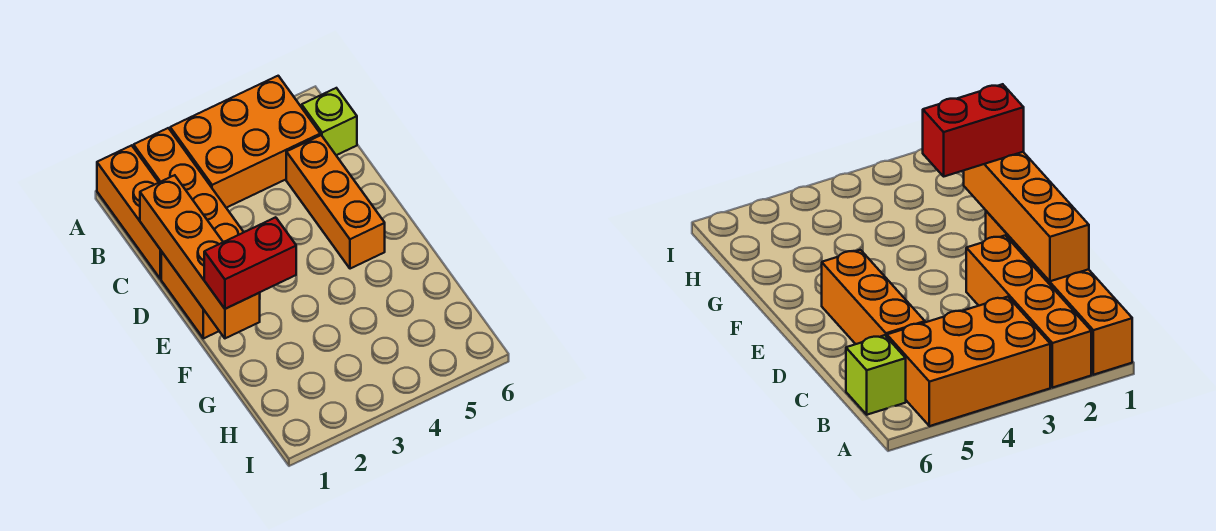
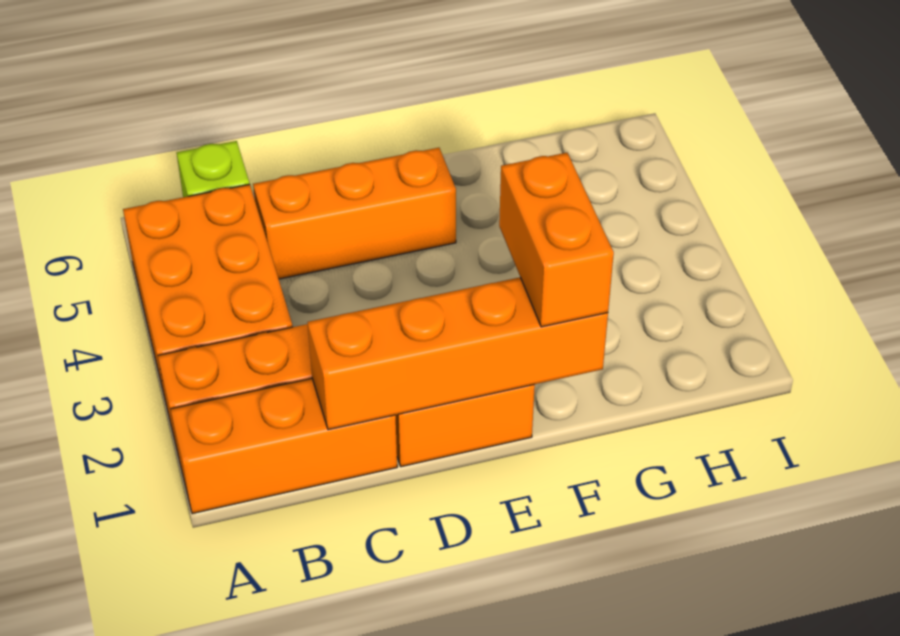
red brick F1:F2 level 3 -> orange brick F1:F2 level 3

